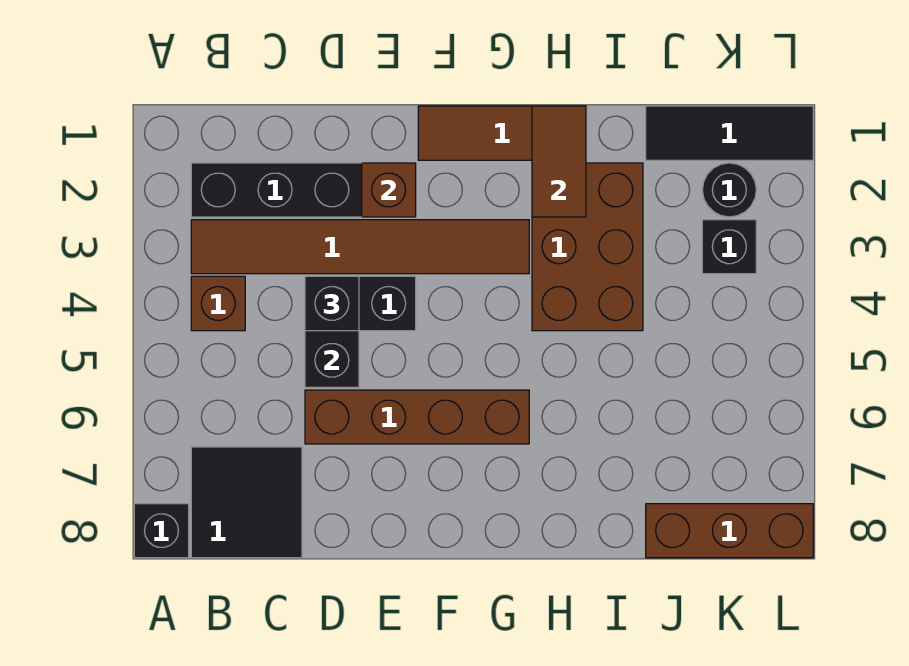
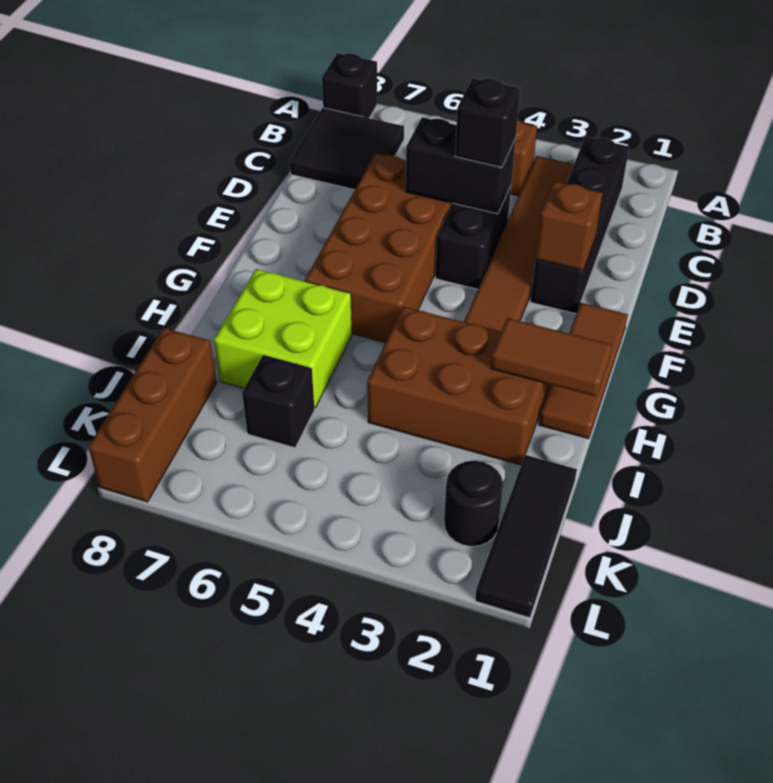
brown brick D6:G6 level 1 -> brown brick D5:G6 level 1
none -> lime brick H6:I7 level 1
black brick K3 level 1 -> black brick J6 level 1

